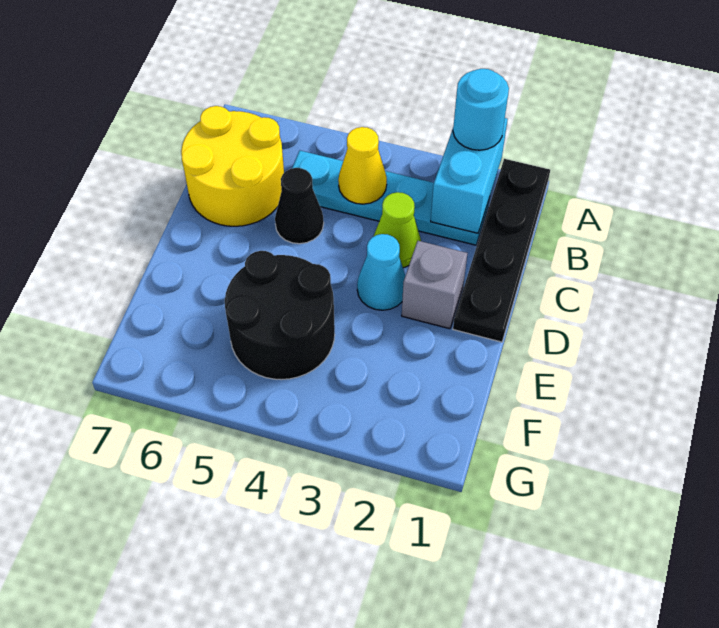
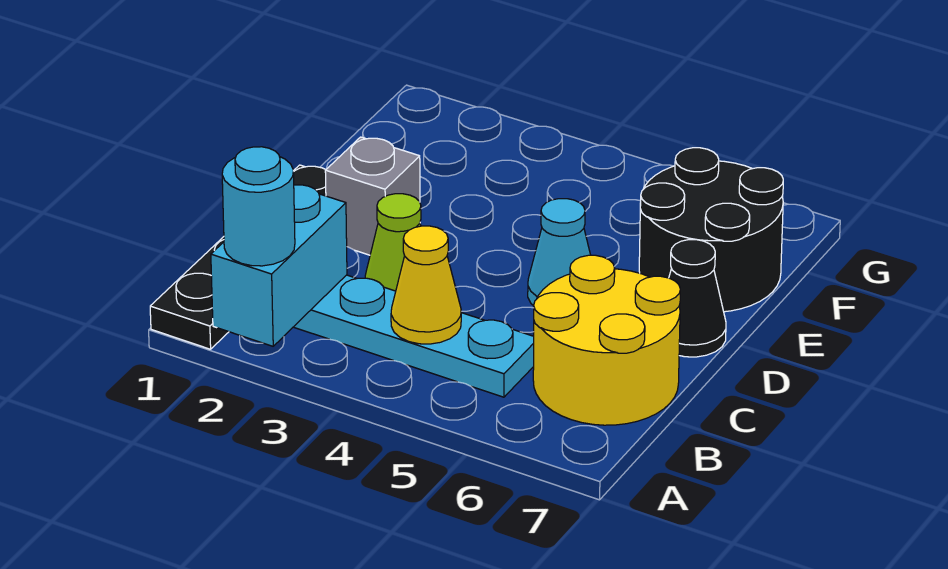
black cone C5 level 1 -> black cone D7 level 1
cyan cone D3 level 1 -> cyan cone D5 level 1
black round brick E4:F5 level 1 -> black round brick E6:F7 level 1

